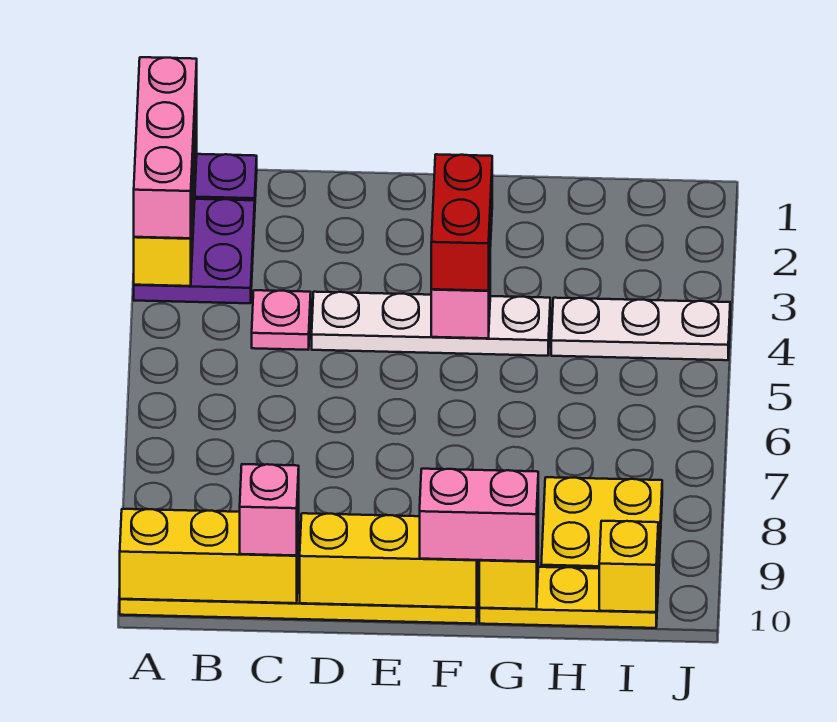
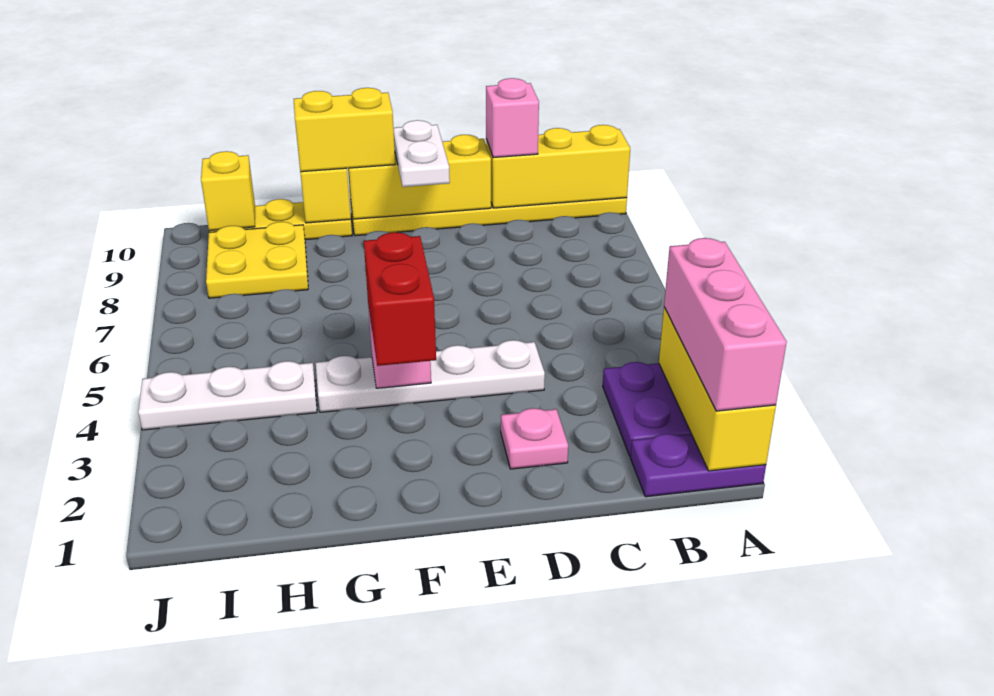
pink plate C4 level 1 -> pink plate D2 level 1
none -> white plate E9:E10 level 3
pink brick F10:G10 level 3 -> yellow brick F10:G10 level 3

